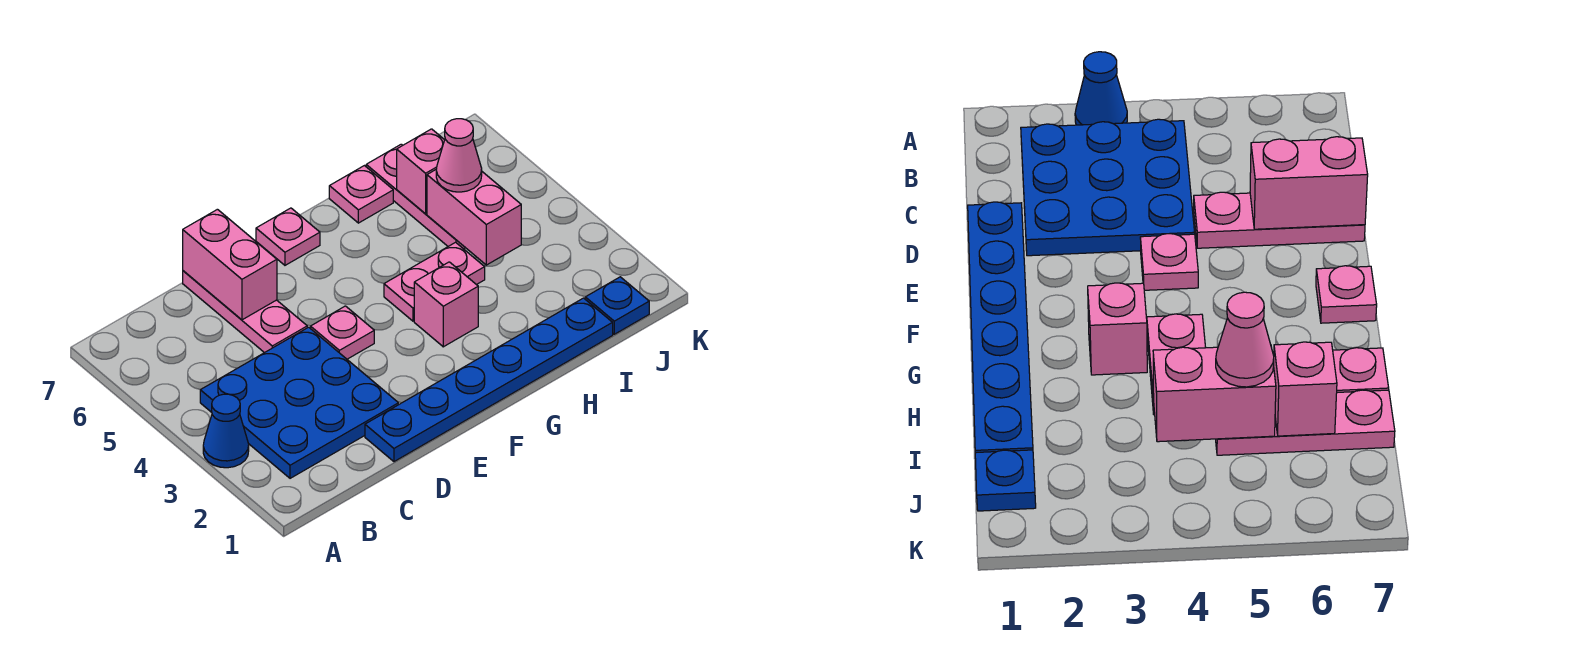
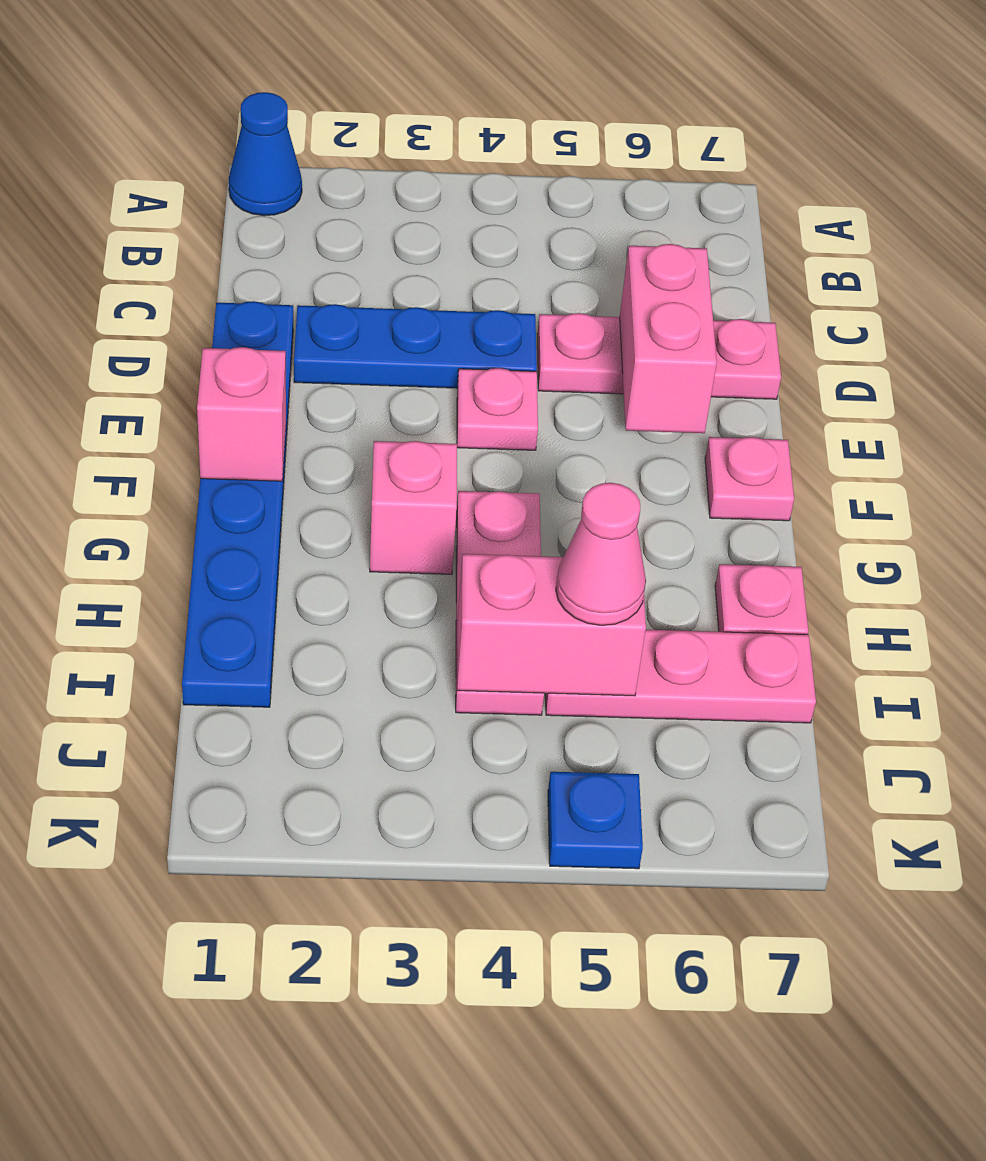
blue cone A3 level 1 -> blue cone A1 level 1
blue plate B2:D4 level 1 -> blue plate D2:D4 level 1
pink brick D6:D7 level 2 -> pink brick D6:E6 level 2
pink plate G4:H4 level 1 -> pink plate G4:I4 level 1
pink brick I6 level 2 -> pink brick F1 level 2
blue plate J1 level 1 -> blue plate K5 level 1

